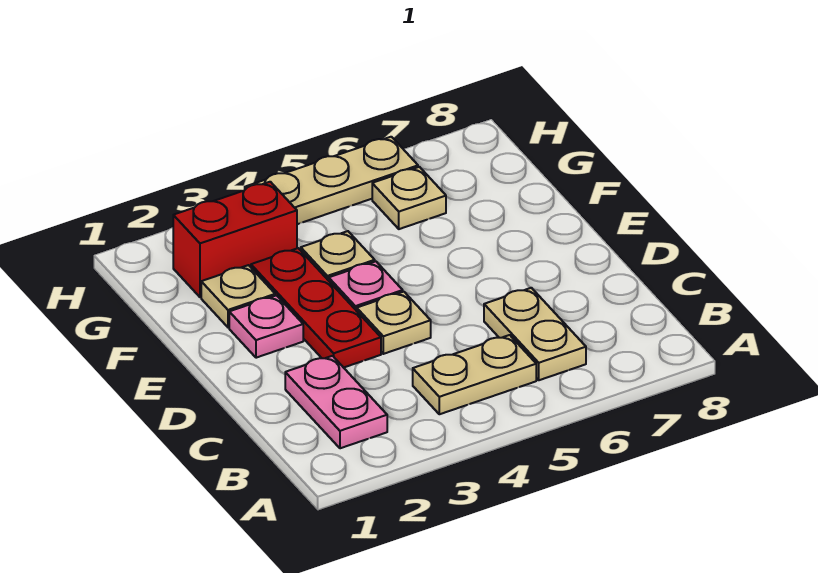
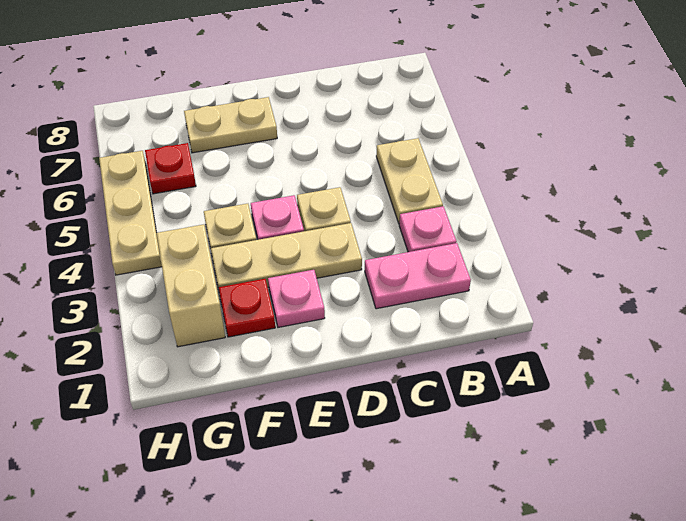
none -> pink plate B3 level 1
tan plate B6:C6 level 1 -> tan plate E7:F7 level 1
red plate D3:F3 level 1 -> tan plate D3:F3 level 1
tan plate F2 level 1 -> red plate F2 level 1
red brick G2:G3 level 1 -> tan brick G2:G3 level 1
tan plate G6 level 1 -> red plate G6 level 1

